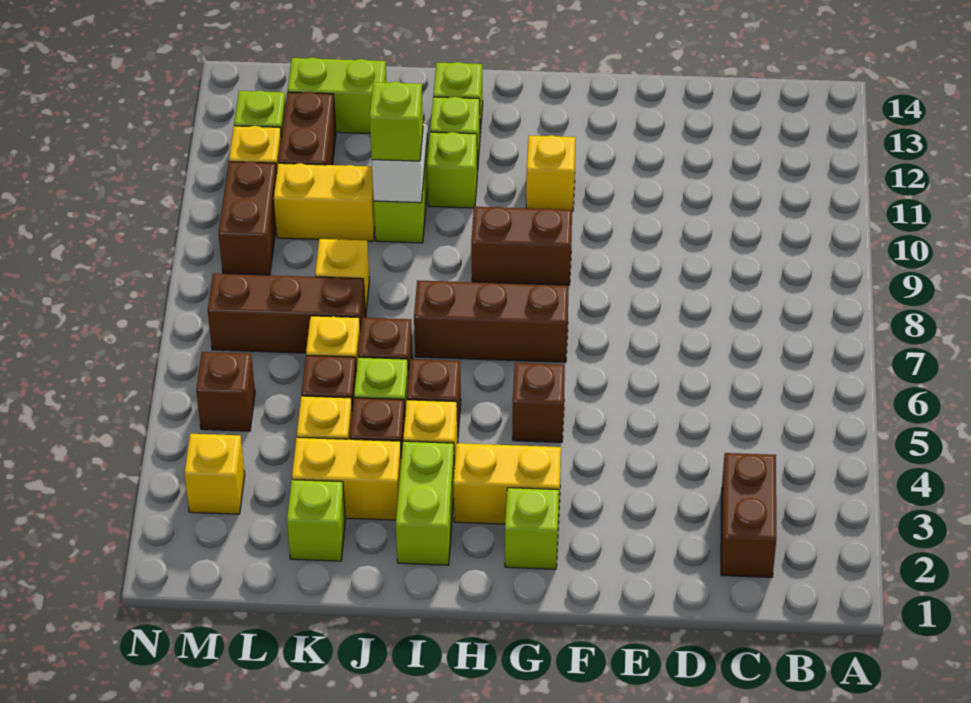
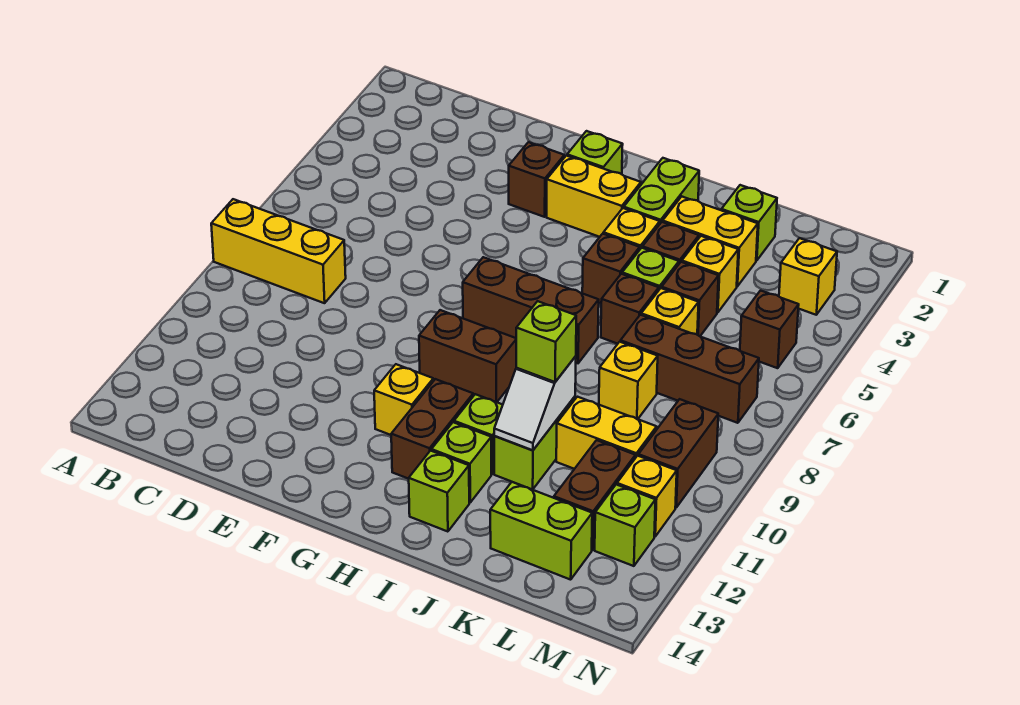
none -> yellow brick A8:C8 level 1
brown brick C2:C3 level 1 -> brown brick H11:H12 level 1
brown brick G5 level 1 -> brown brick F3 level 1

